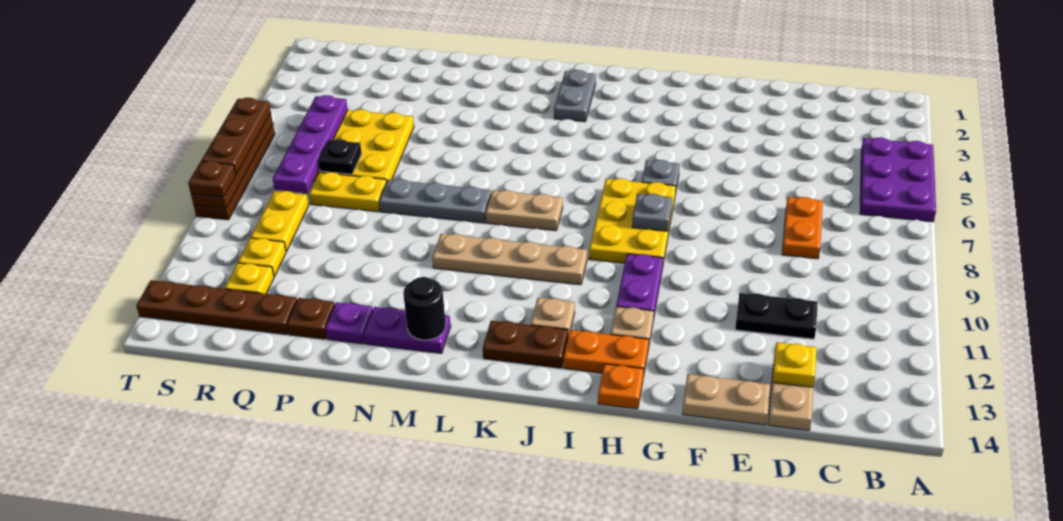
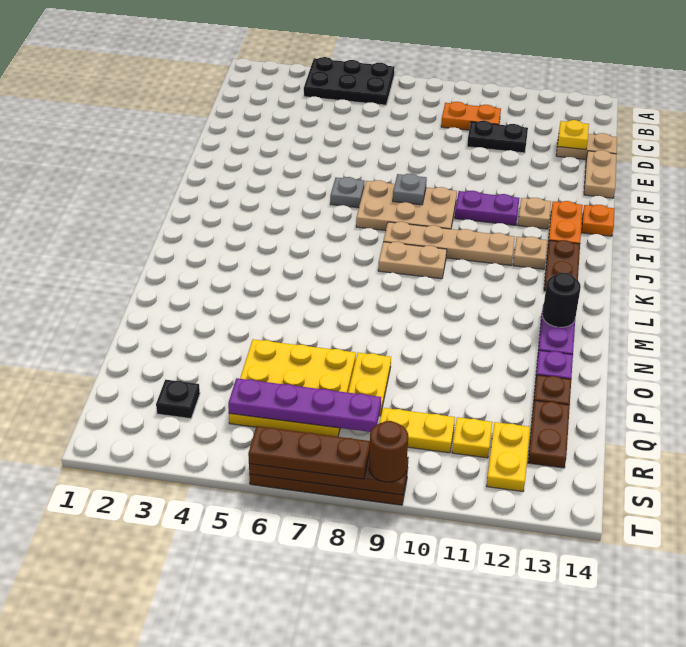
purple plate A4:B6 level 1 -> black plate A4:B6 level 1
orange plate D7:D8 level 1 -> orange plate C9:C10 level 1
black plate D11:E11 level 1 -> black plate D10:D11 level 1
yellow plate H7:I9 level 1 -> tan plate H7:I9 level 1
tan plate J10:M10 level 1 -> tan plate J8:J11 level 1
grey plate K2:K3 level 1 -> none
tan plate K8:L8 level 1 -> tan plate K8:K9 level 1
grey plate M8:O8 level 1 -> none
black plate Q7 level 2 -> black plate R3 level 1
brown plate Q13:T13 level 1 -> brown plate Q13:R13 level 1
yellow plate R12 level 1 -> yellow plate R12:S12 level 1
brown plate T9 level 3 -> brown round brick T9 level 3

